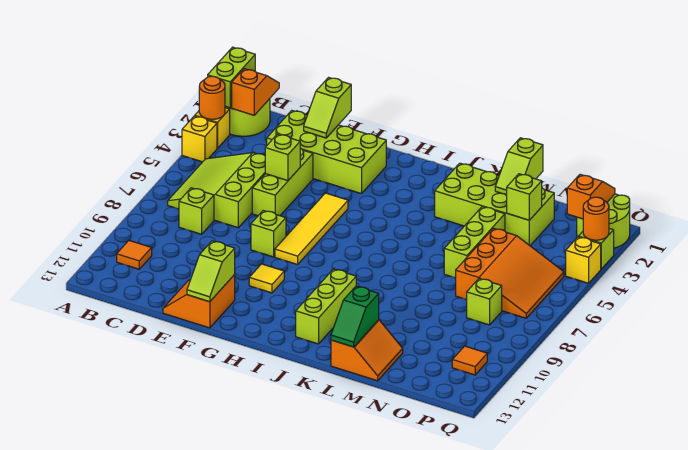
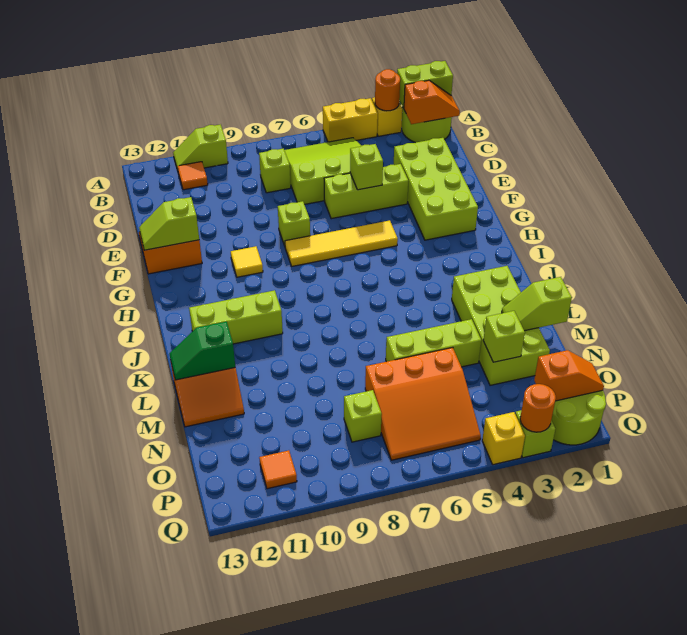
yellow brick A4 level 1 -> yellow brick A4:A5 level 1
lime slope E1:E2 level 2 top 1 -> lime slope A10:A11 level 1 top 10

